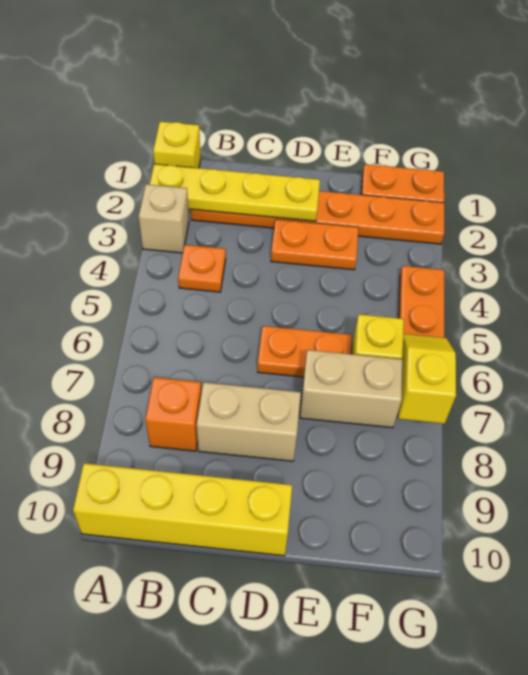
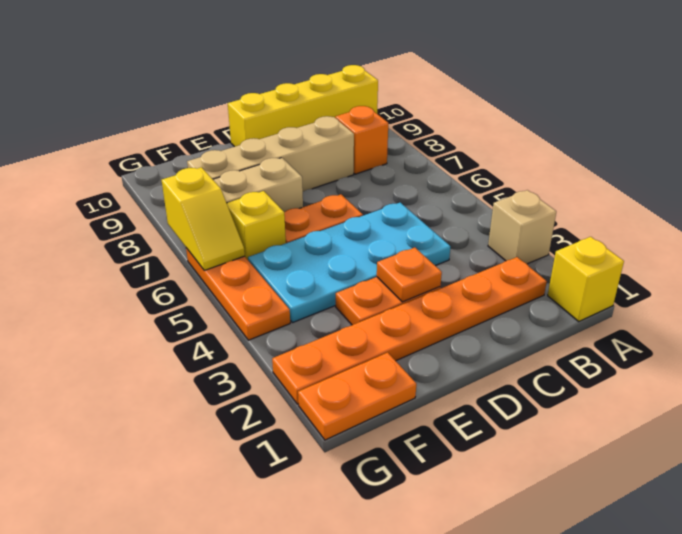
yellow plate A2:D2 level 2 -> none
orange plate B4 level 1 -> orange plate D3 level 2
none -> cyan plate C4:F5 level 1
tan brick C8:D8 level 1 -> tan brick C8:F8 level 1

